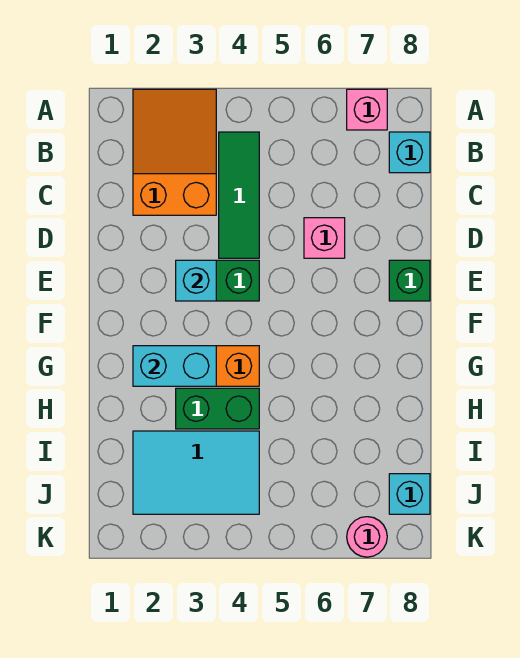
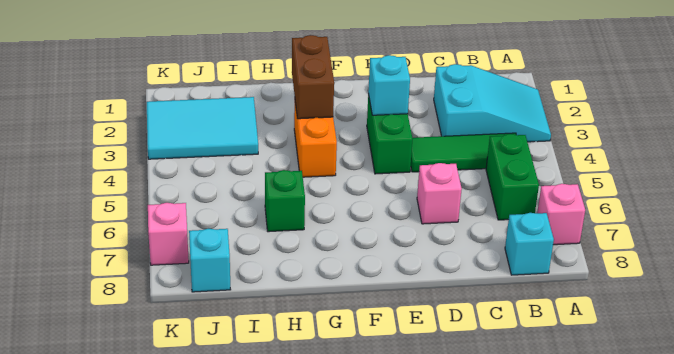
orange slope A2:C3 level 1 top C -> cyan slope A2:C3 level 1 top C
green brick E8 level 1 -> green brick H6 level 1
cyan brick G2:G3 level 2 -> brown brick G2:G3 level 2
green brick H3:H4 level 1 -> green brick B5:B6 level 1
cyan tile I2:J4 level 1 -> cyan tile I2:K3 level 1
pink round brick K7 level 1 -> pink brick K7 level 1

